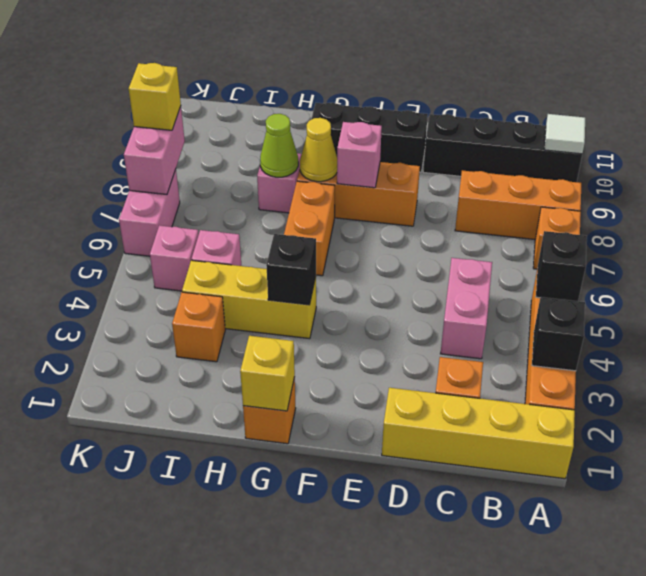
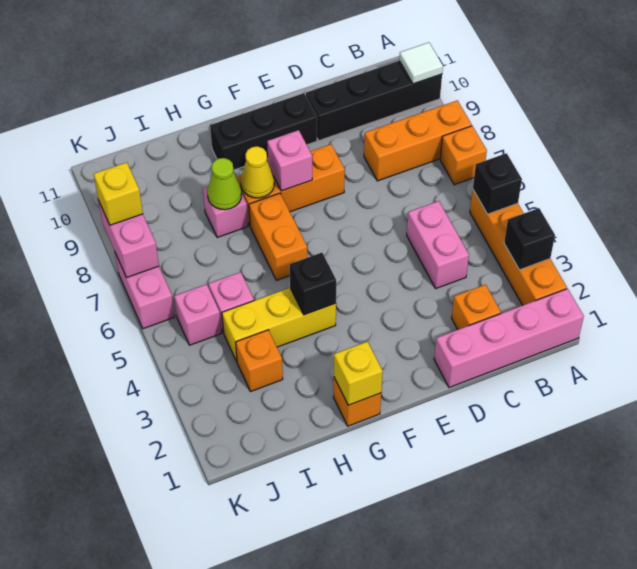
yellow brick A1:D1 level 1 -> pink brick A1:D1 level 1

